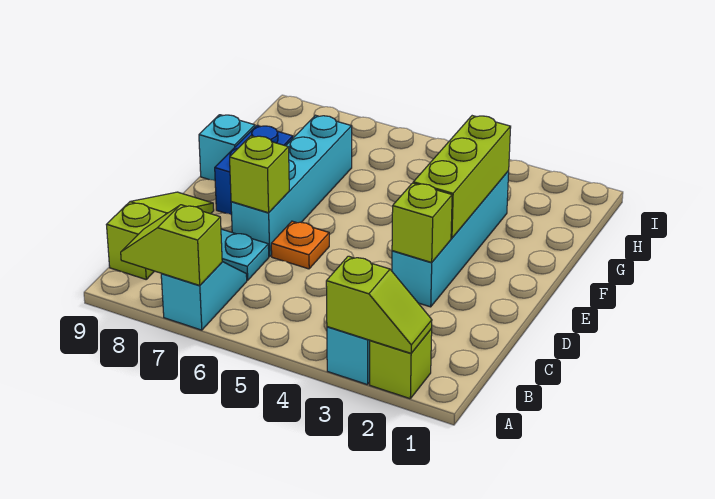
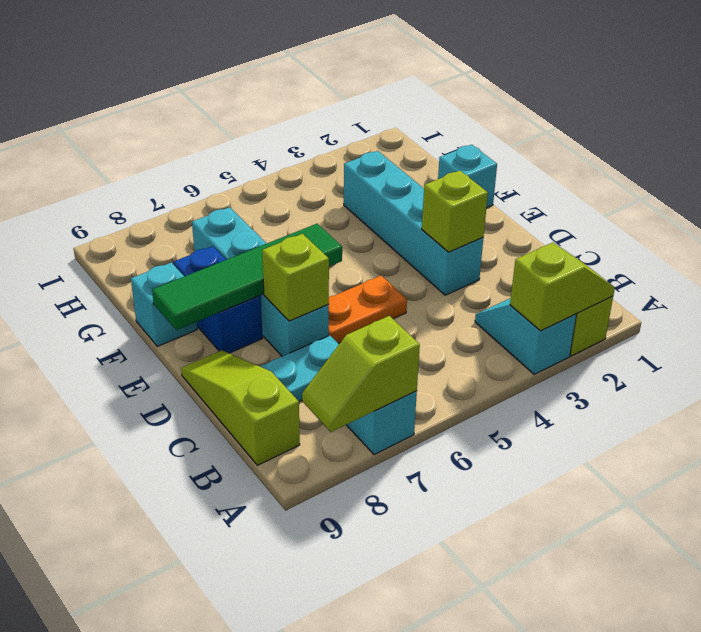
orange plate D6 level 1 -> orange plate D5:D6 level 1
lime brick E3:G3 level 2 -> none
none -> green tile E6:E9 level 2
none -> cyan brick F1 level 1

